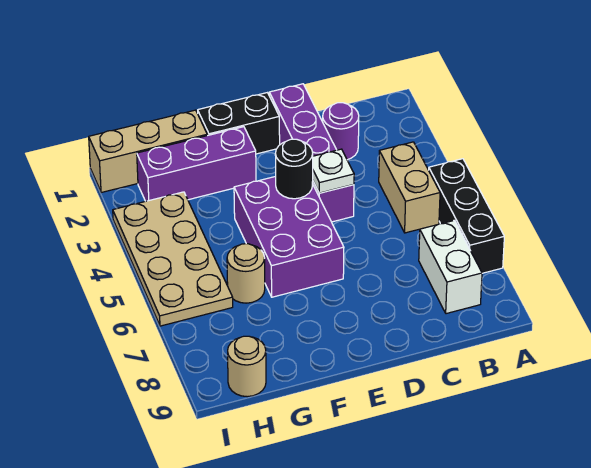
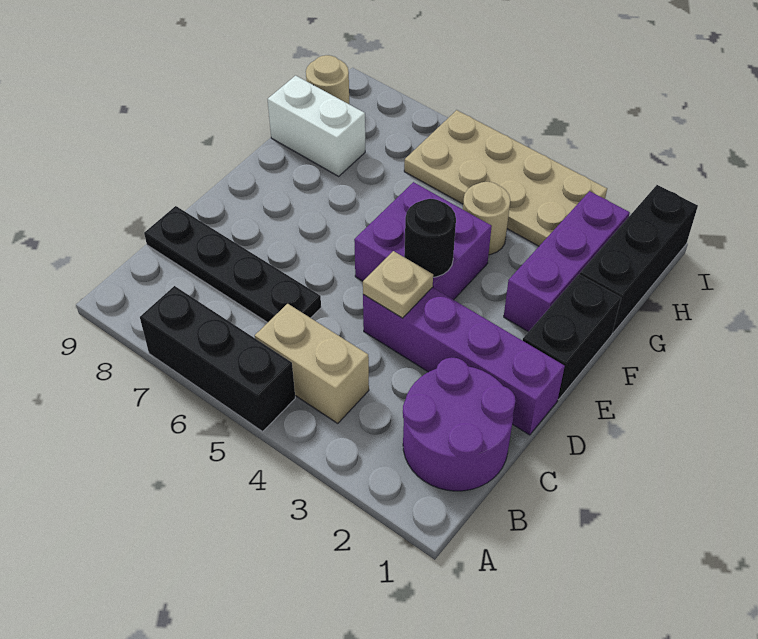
white brick B7:B8 level 1 -> white brick G8:G9 level 1
purple round brick C2 level 1 -> purple round brick B1:C2 level 1
none -> black plate C6:C9 level 1
white plate D4 level 2 -> tan plate D4 level 2
purple brick E4:F6 level 1 -> purple brick E4:F5 level 1
tan brick G1:I1 level 1 -> black brick G1:I1 level 1
tan round brick G6 level 1 -> tan round brick G4 level 1

